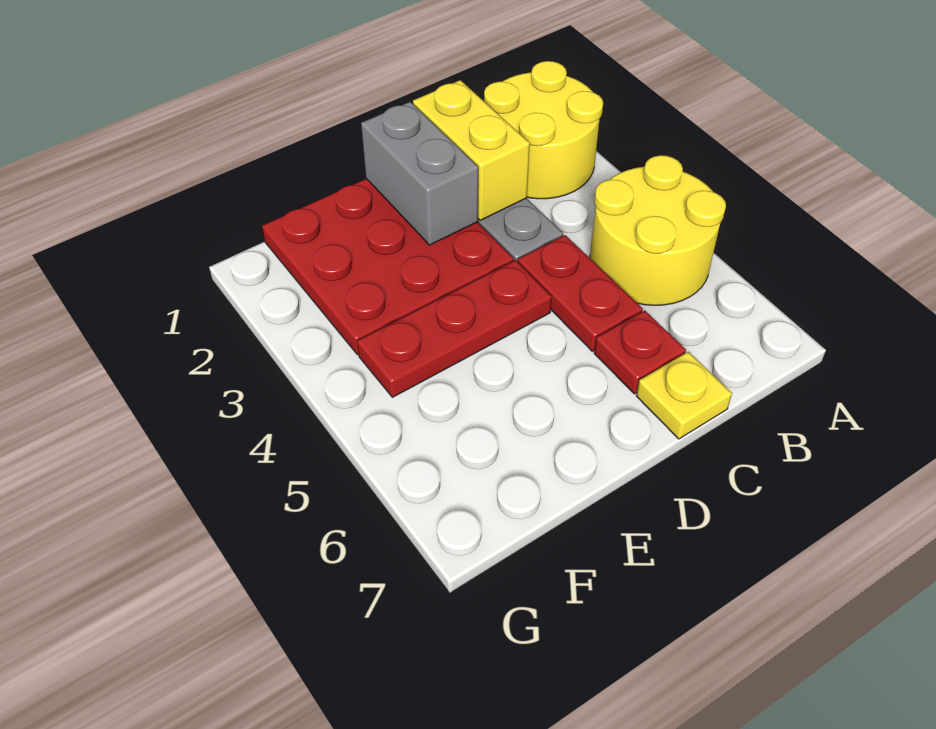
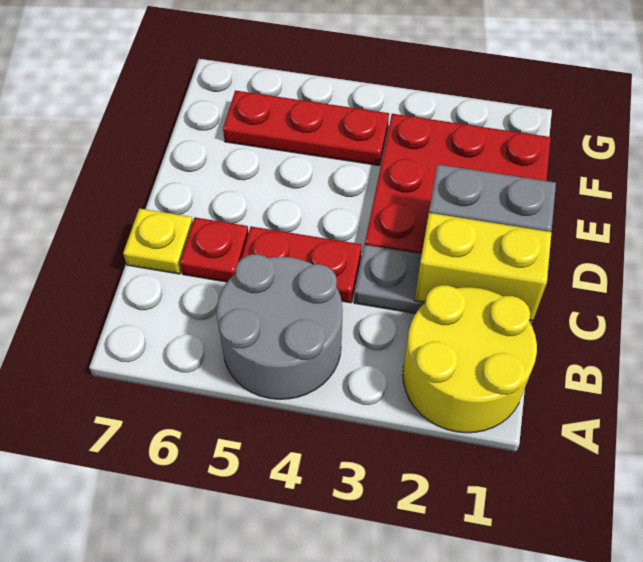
yellow round brick A4:B5 level 1 -> grey round brick A4:B5 level 1
red plate D4:F4 level 1 -> red plate F4:F6 level 1

